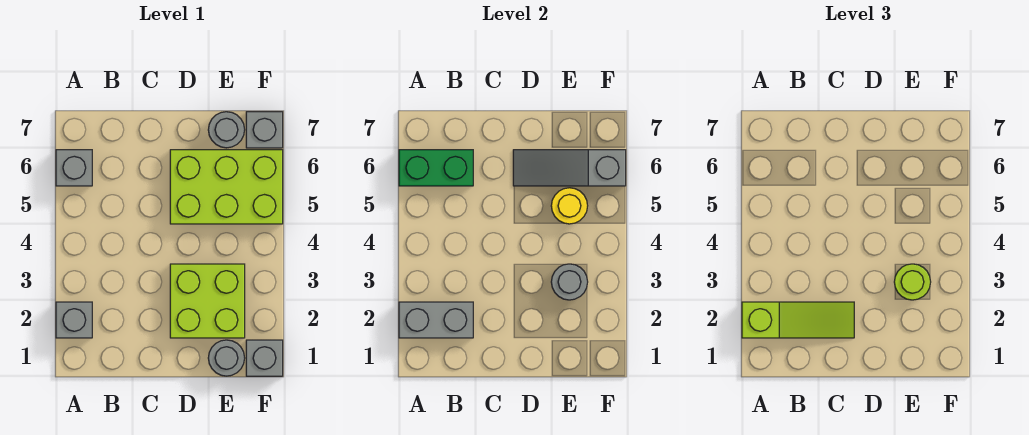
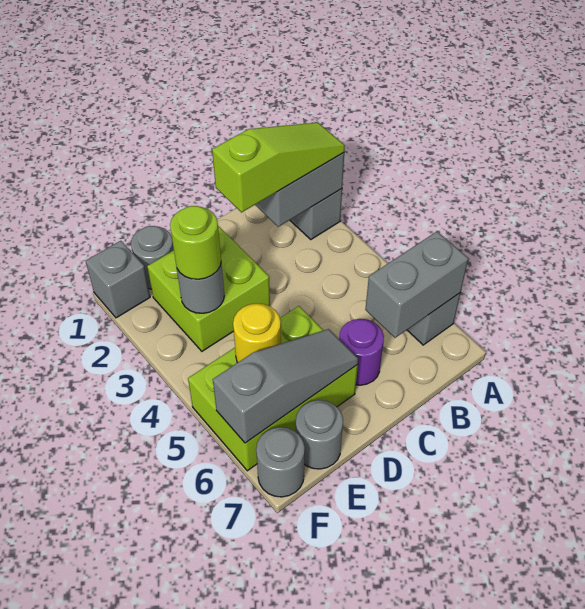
lime slope A2:C2 level 3 top A -> lime slope A2:C2 level 3 top C
green brick A6:B6 level 2 -> grey brick A6:B6 level 2
none -> purple round brick C6 level 1
grey brick F7 level 1 -> grey round brick F7 level 1

